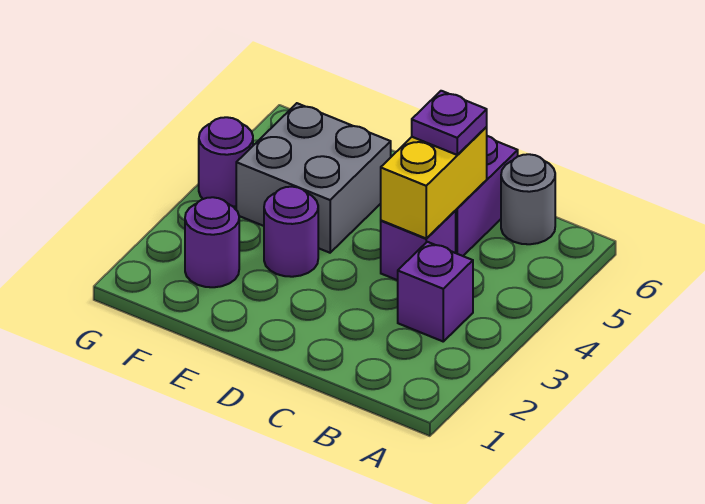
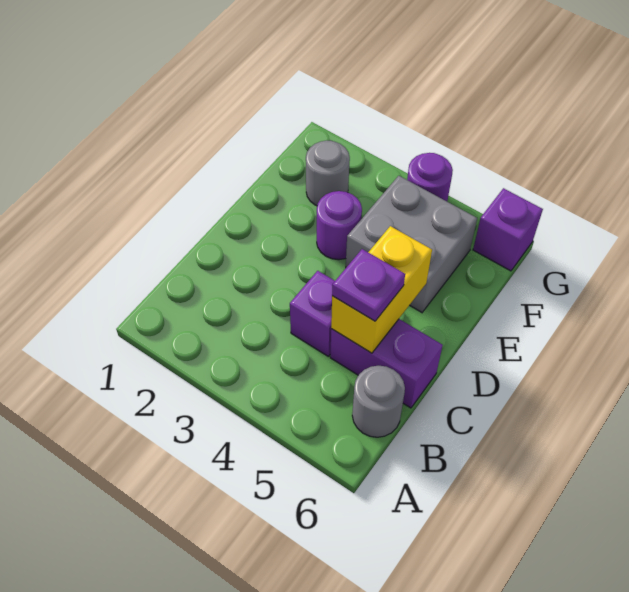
purple brick B3 level 1 -> purple brick G6 level 1
yellow brick C4:C5 level 2 -> yellow brick C5:D5 level 2
purple round brick F2 level 1 -> grey round brick F2 level 1

